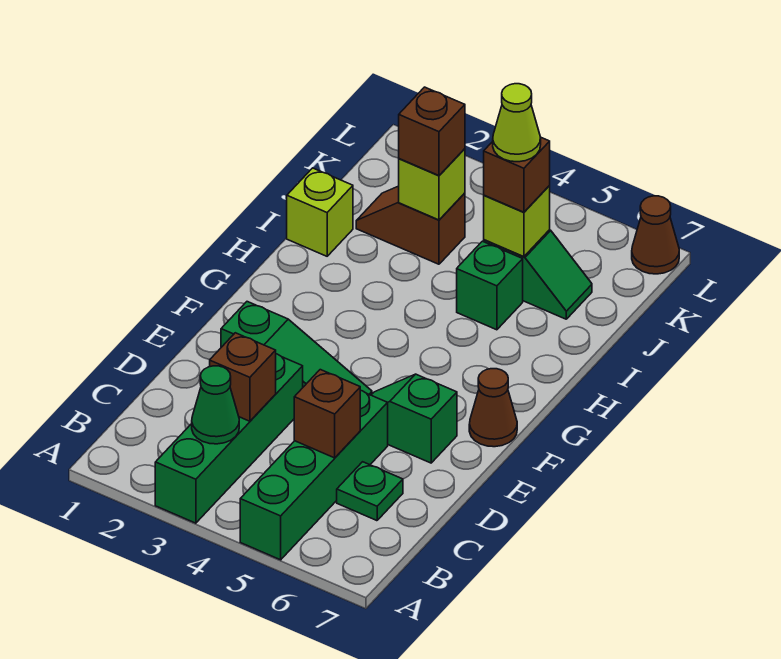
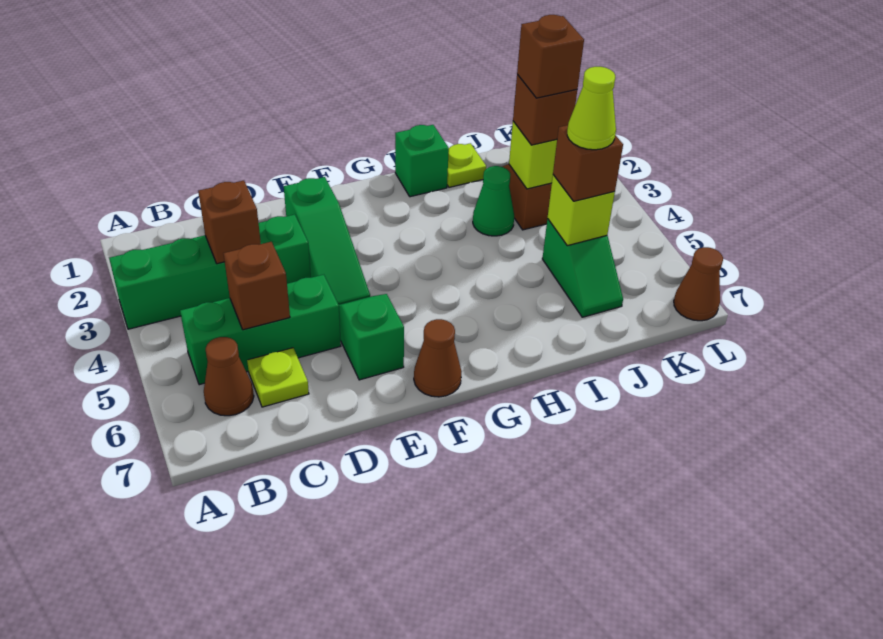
green brick A5:D5 level 1 -> green brick B5:D5 level 1
green cone B3 level 2 -> green cone I3 level 1
none -> brown cone B6 level 1
green plate C6 level 1 -> lime plate C6 level 1
lime brick I1 level 1 -> lime plate I1 level 1
green brick I5 level 1 -> green brick H1 level 1
none -> brown brick J3 level 4

